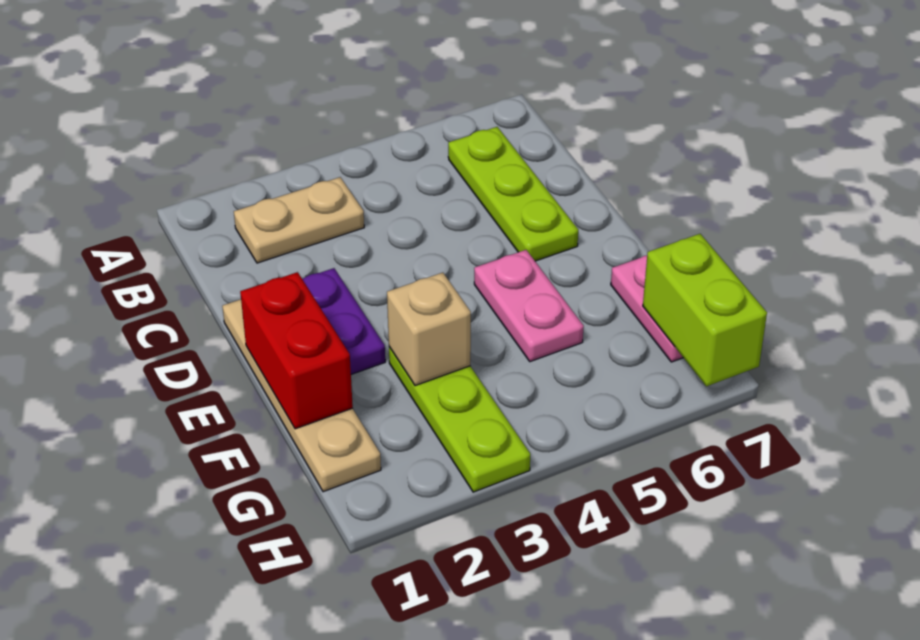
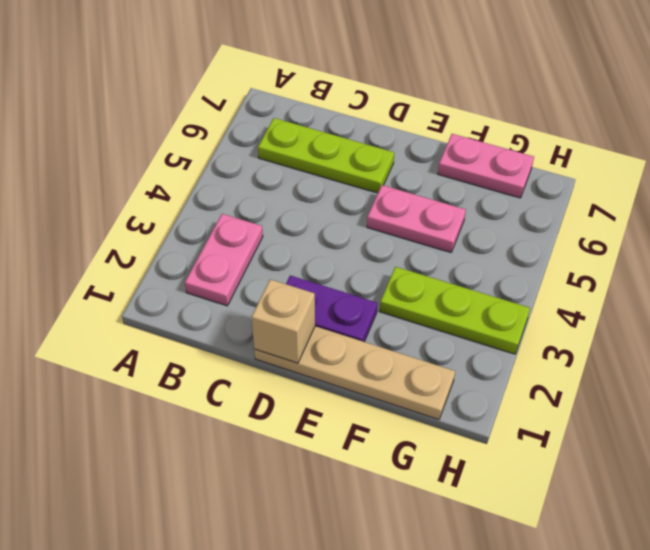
tan plate B2:B3 level 1 -> pink plate B2:B3 level 1
red brick E1:F1 level 2 -> none
tan brick F3 level 2 -> tan brick D1 level 2
lime brick G7:H7 level 2 -> none

